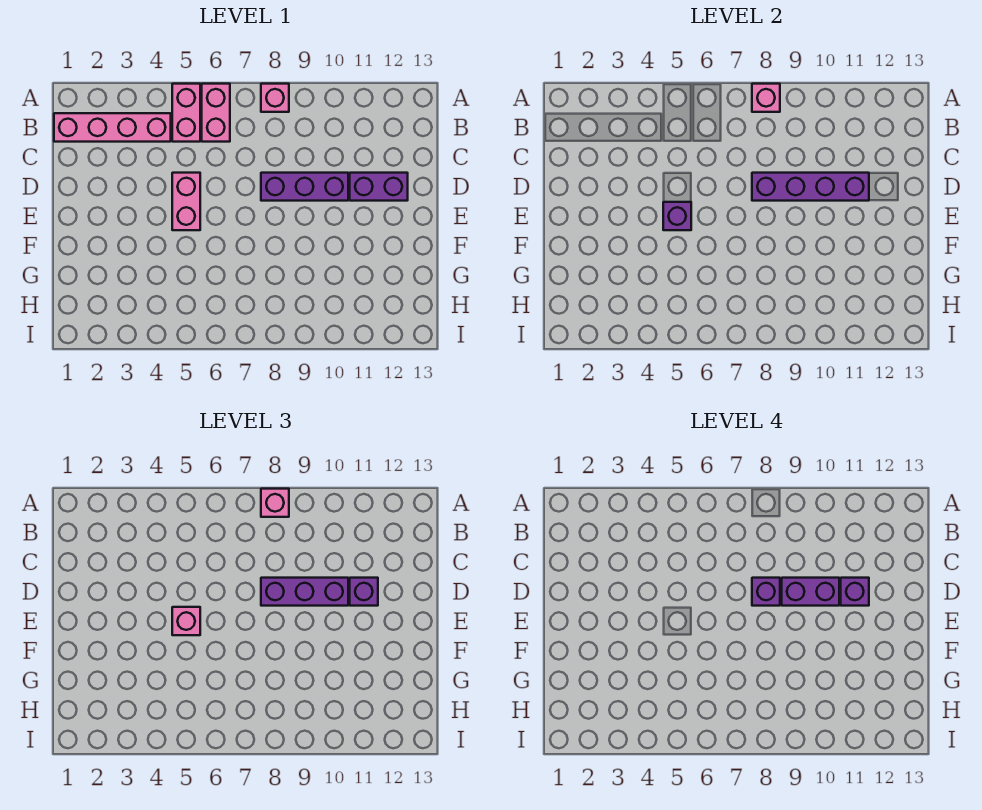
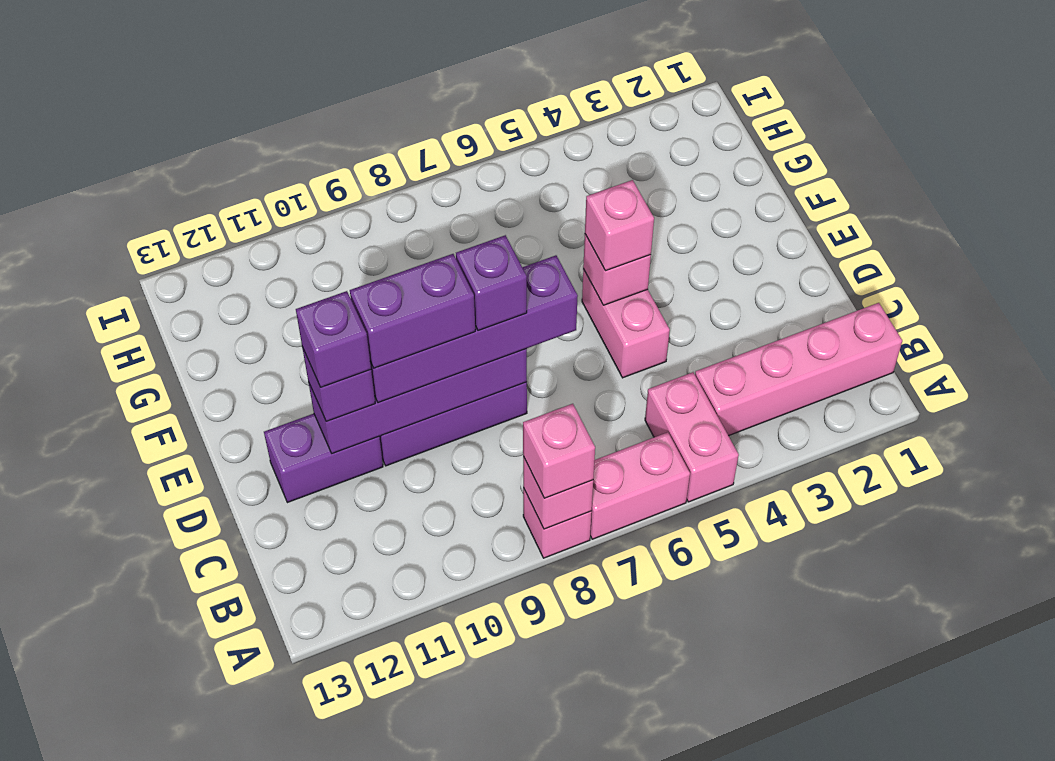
pink brick A6:B6 level 1 -> pink brick A6:A7 level 1
purple brick D8:D10 level 3 -> purple brick D7:D10 level 3
purple brick E5 level 2 -> pink brick E5 level 2

